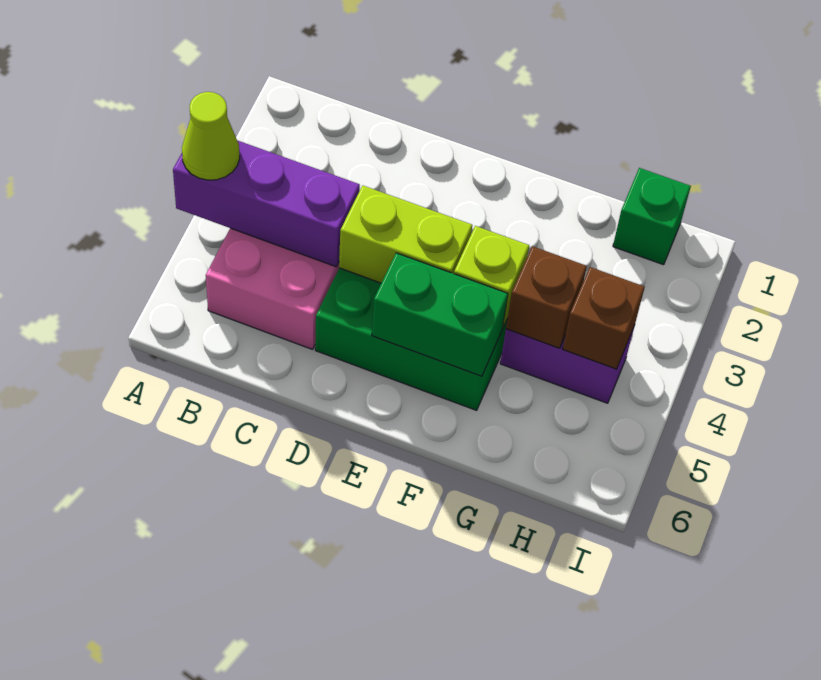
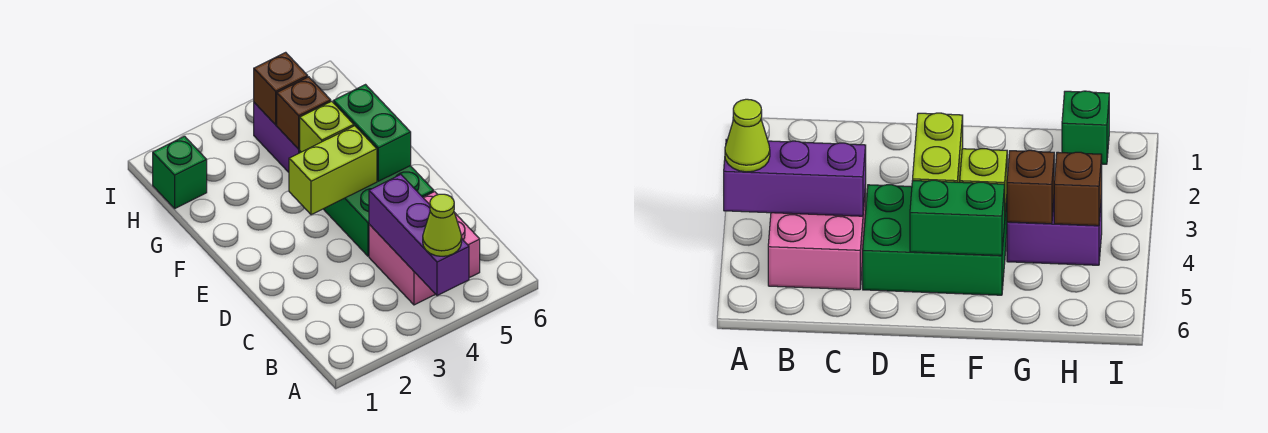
lime brick D4:E4 level 2 -> lime brick E3:E4 level 2

